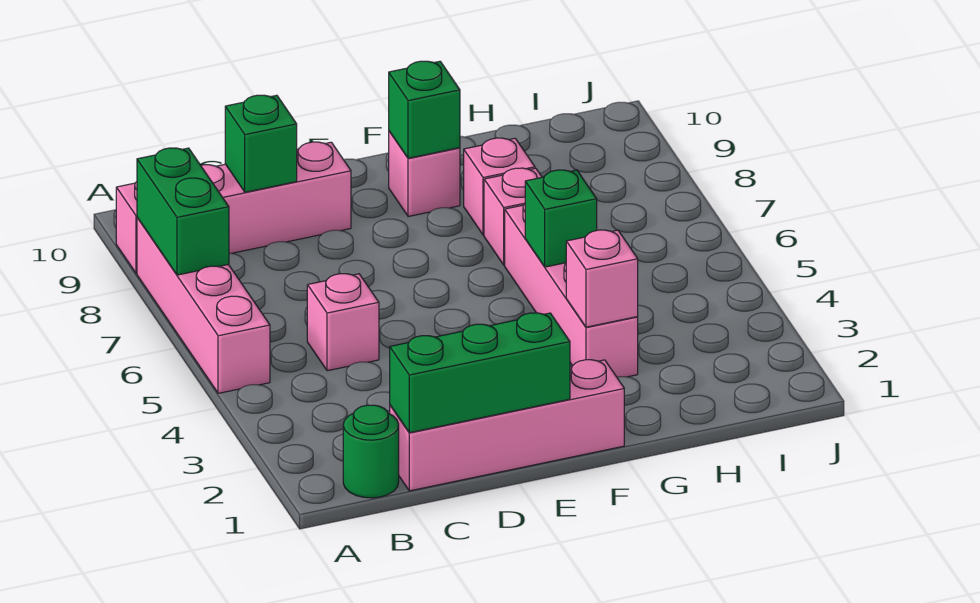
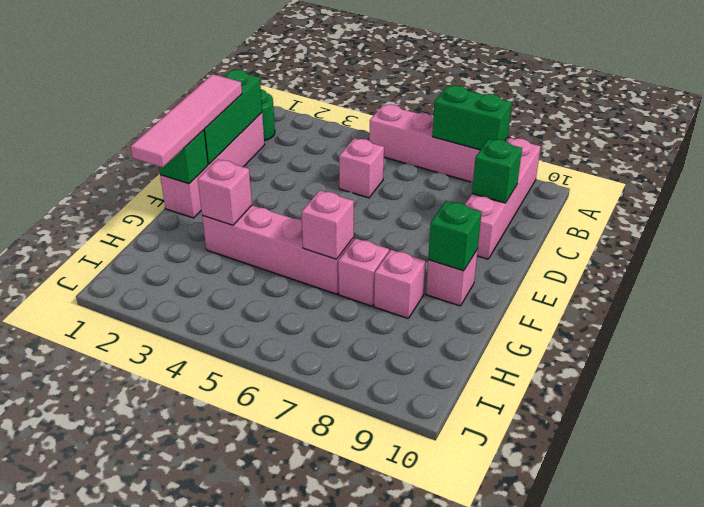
none -> pink tile D1:G1 level 3
green brick G5 level 2 -> green brick F1 level 2
none -> pink brick G6 level 2

